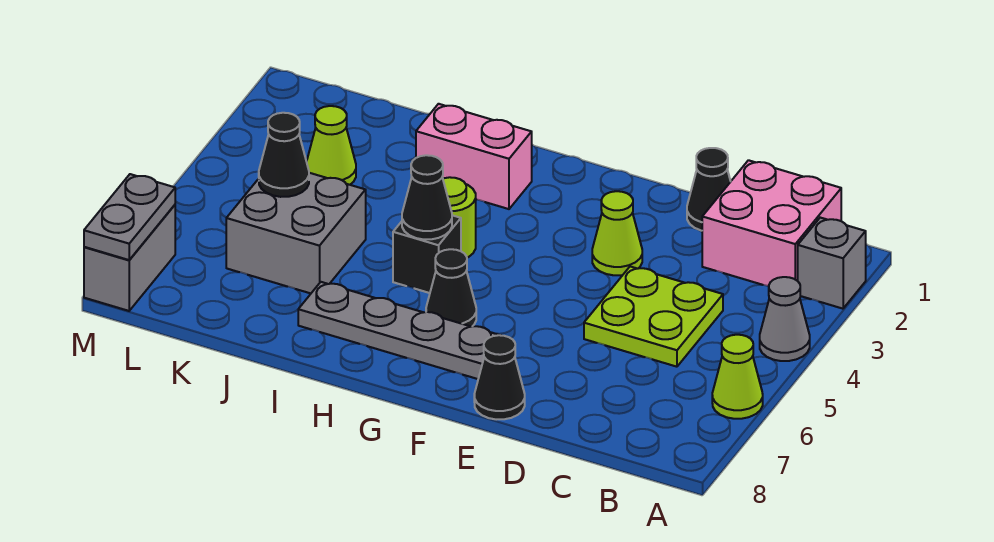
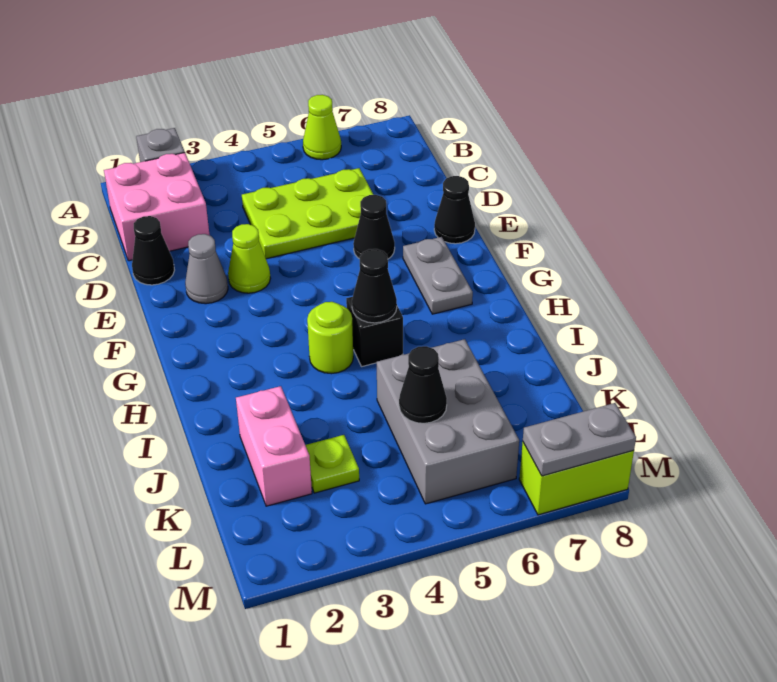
grey cone A4 level 1 -> grey cone E2 level 1
lime plate C4:D5 level 1 -> lime plate C4:D6 level 1
grey plate F7:I7 level 1 -> grey plate F7:G7 level 1
black cone G6 level 1 -> black cone E6 level 1
pink brick H2:I2 level 1 -> pink brick J2:K2 level 1
grey brick J5:K6 level 1 -> grey brick J5:L6 level 1
lime cone K3 level 1 -> lime plate K3 level 1
grey brick M7:M8 level 1 -> lime brick M7:M8 level 1

